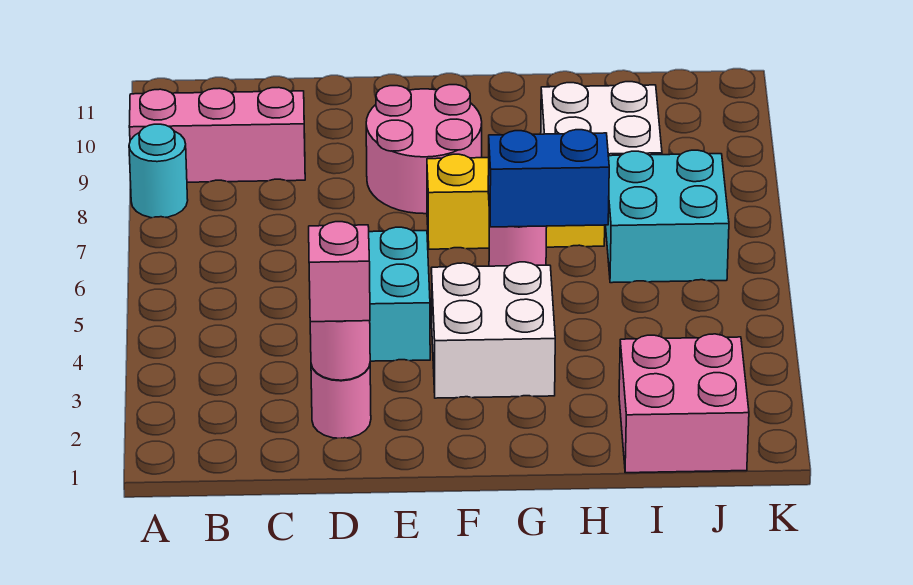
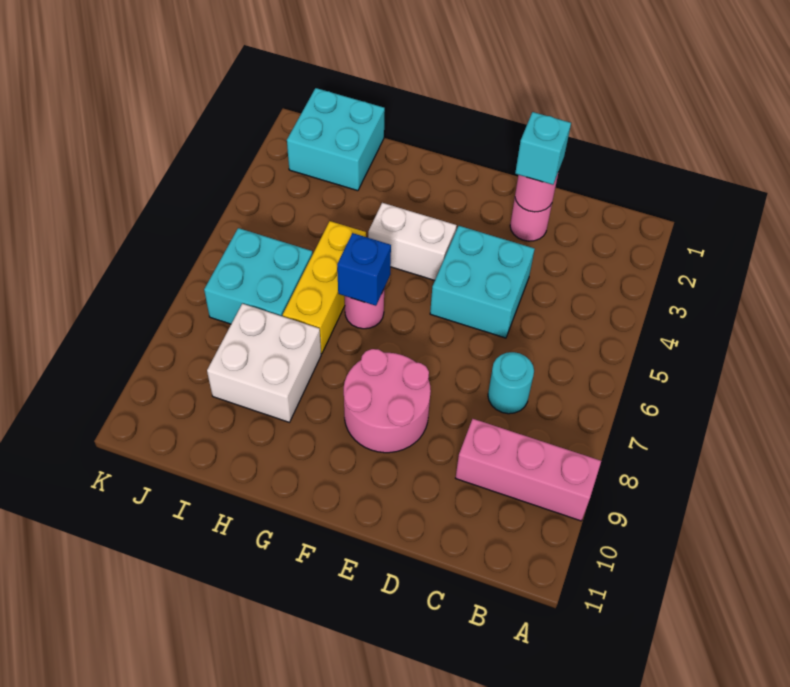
cyan round brick A8 level 1 -> cyan round brick C7 level 1
pink brick D2 level 3 -> cyan brick D2 level 3
white brick F3:G4 level 1 -> white brick F4:G4 level 1
yellow brick F7:H7 level 1 -> yellow brick H5:H7 level 1
blue brick G6:H6 level 2 -> blue brick G6 level 2
pink brick I1:J2 level 1 -> cyan brick I1:J2 level 1

